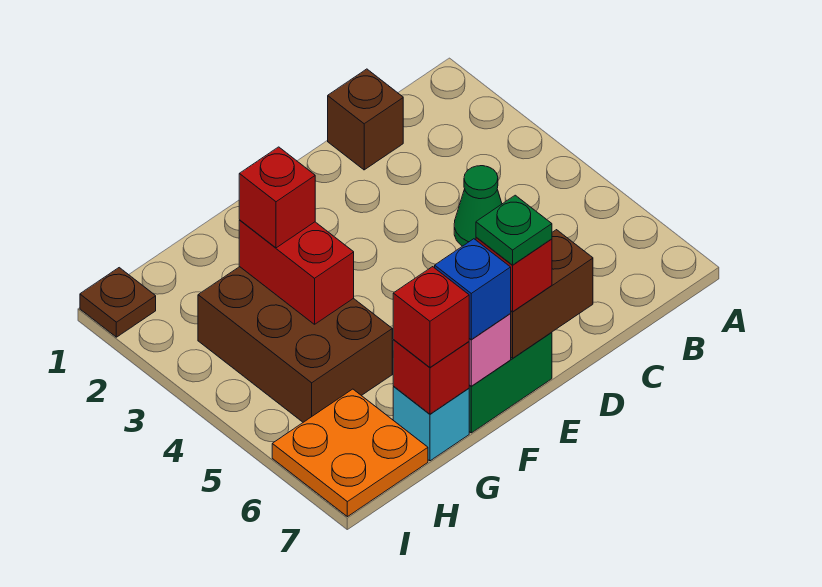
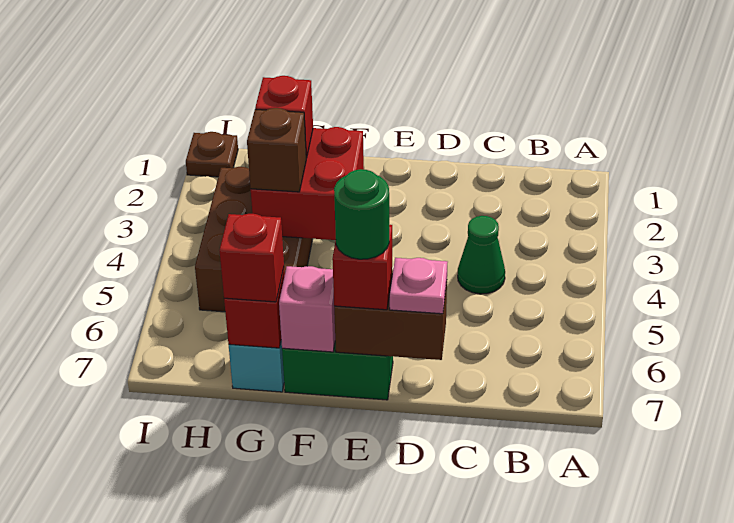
brown brick C1 level 1 -> brown brick G4 level 3
none -> pink plate D7 level 3
green plate E7 level 4 -> green round brick E7 level 4
blue brick F7 level 3 -> none
red brick G3:G4 level 2 -> red brick F3:G4 level 2
orange plate H6:I7 level 1 -> none

